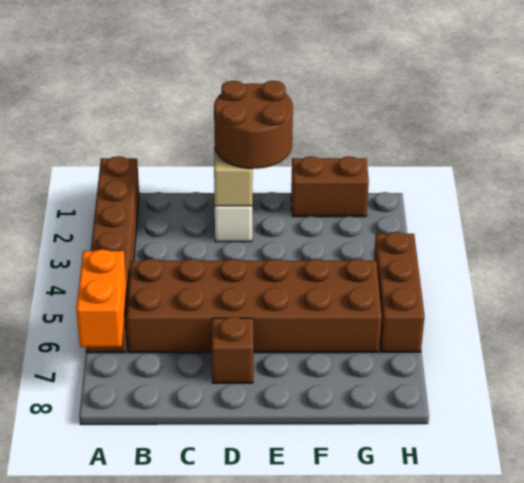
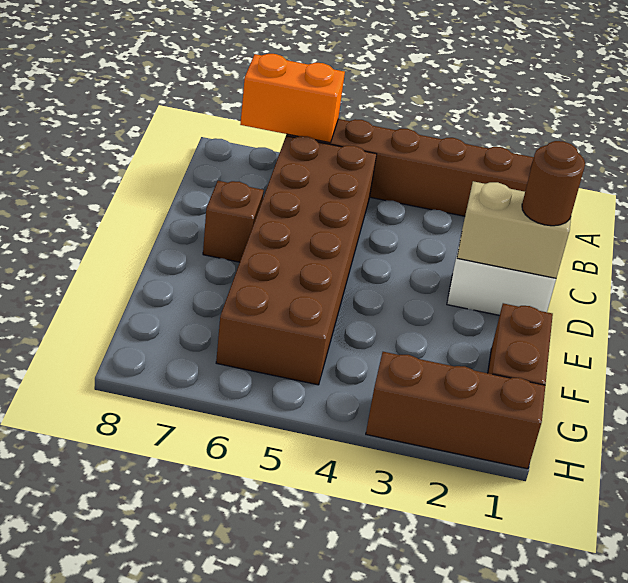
brown round brick D1:E2 level 3 -> brown round brick D1 level 3
brown brick H4:H6 level 1 -> brown brick H1:H3 level 1

